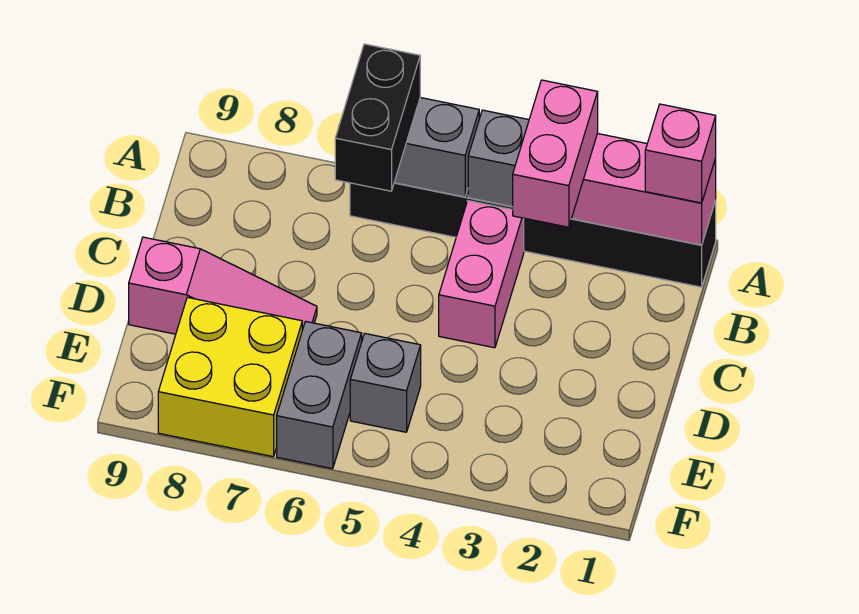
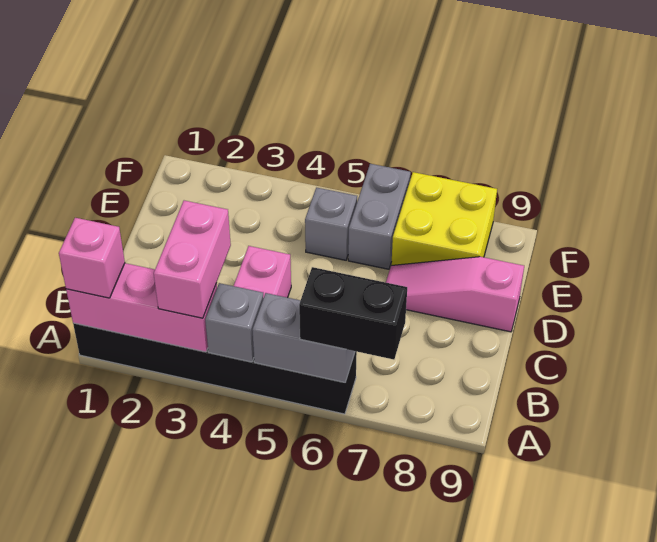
black brick A6:B6 level 3 -> black brick A6:A7 level 3

